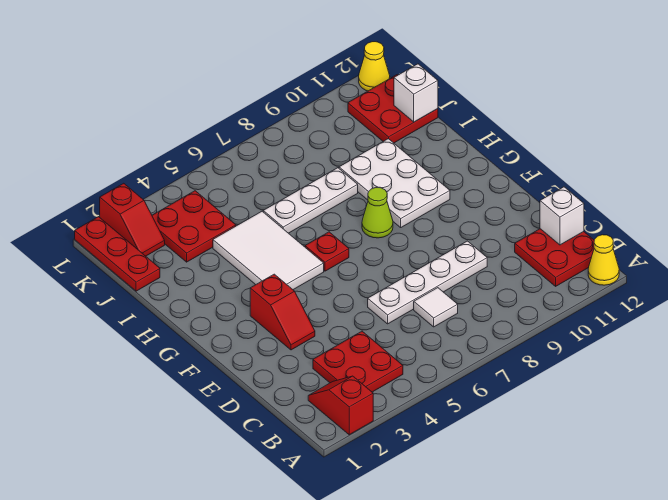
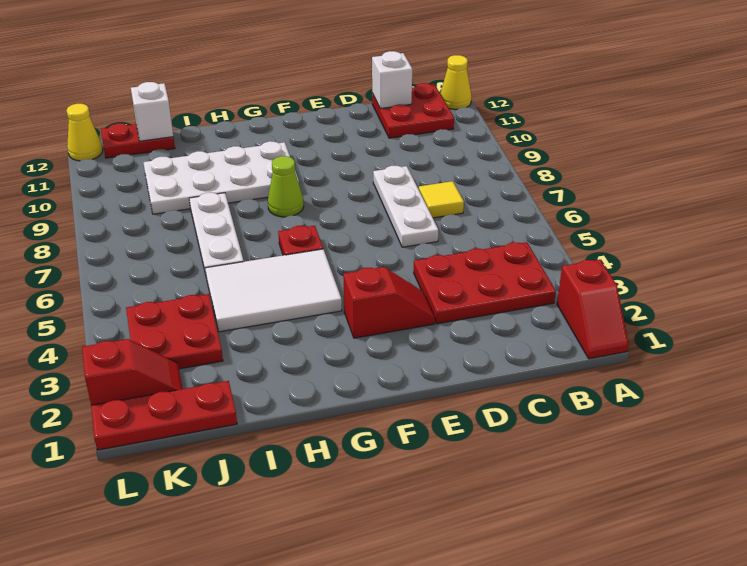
red slope A2:B2 level 1 top A -> red slope A1:A2 level 1 top 2
red plate B3:C4 level 1 -> red plate B3:D4 level 1
white tile C7 level 1 -> yellow tile C7 level 1
white plate D6:D9 level 1 -> white plate D6:D8 level 1
white plate G9:I10 level 1 -> white plate G9:J10 level 1
red plate J11:K12 level 1 -> red plate J12:K12 level 1

